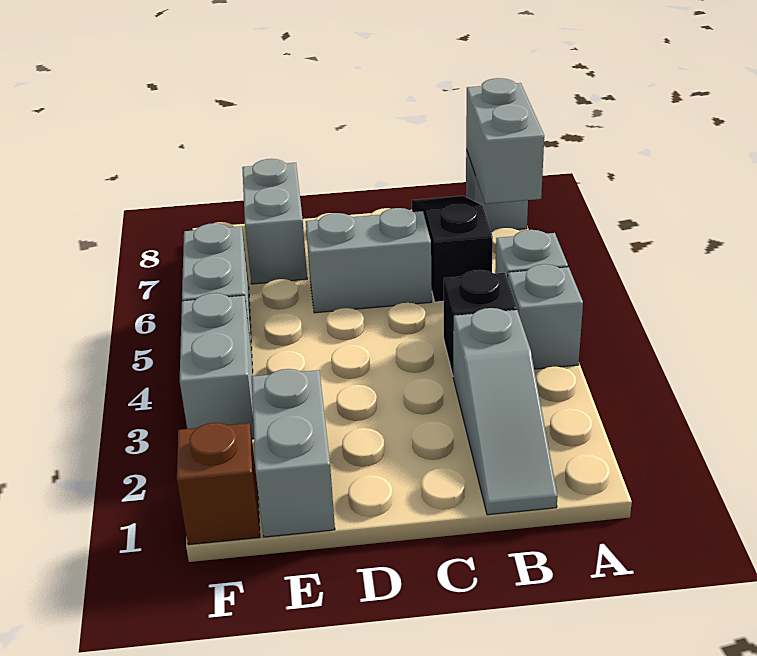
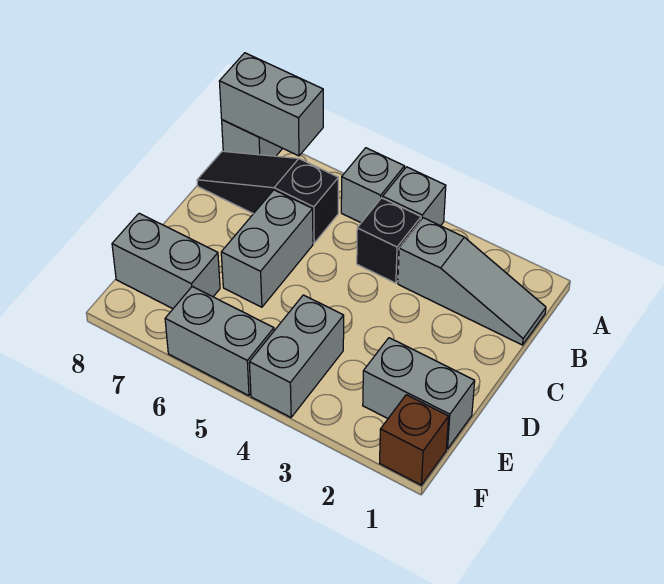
grey brick F3:F4 level 1 -> grey brick E4:F4 level 1

